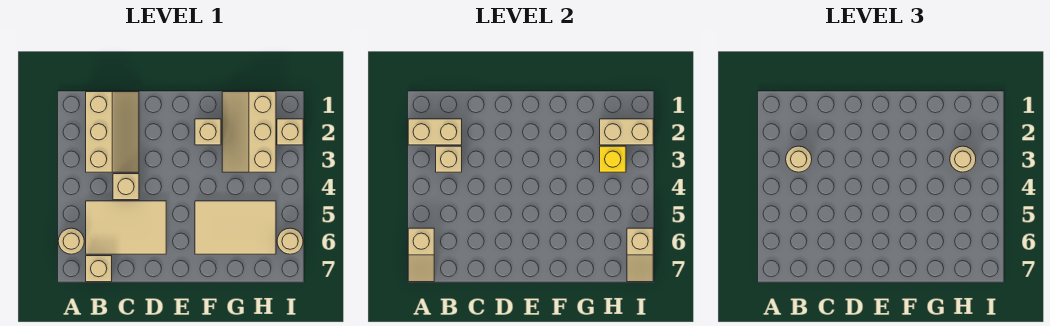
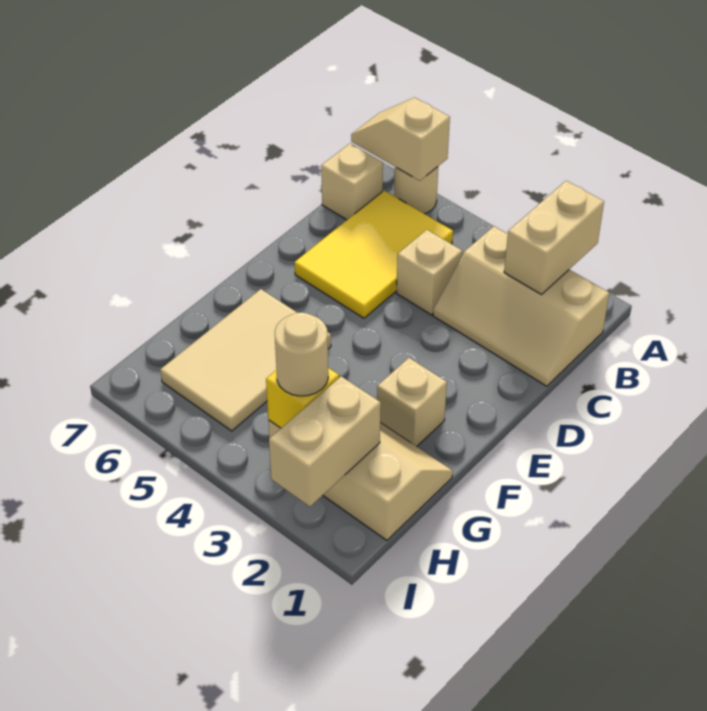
tan brick B3 level 2 -> none
tan round brick B3 level 3 -> none
tan tile B5:D6 level 1 -> yellow tile B5:D6 level 1
tan brick I2 level 1 -> none
tan round brick I6 level 1 -> none
tan slope I6:I7 level 2 top 6 -> none

